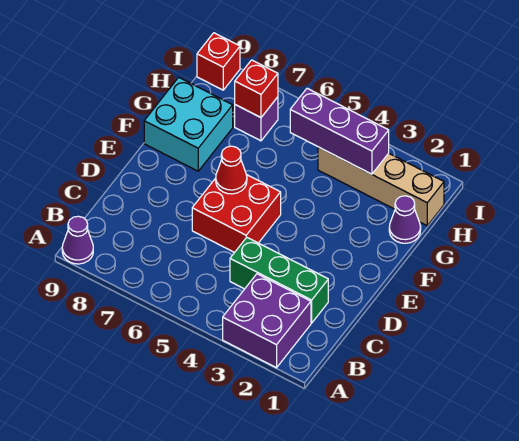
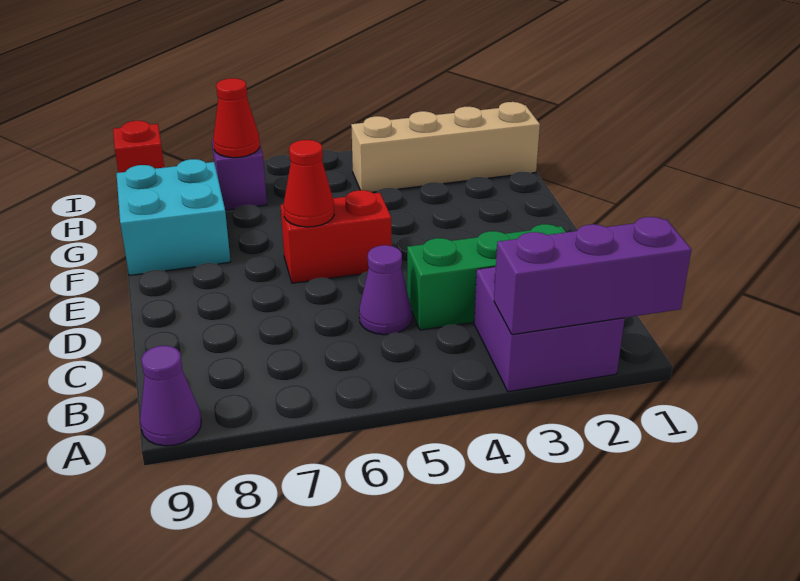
red brick D5:E6 level 1 -> red brick E5:E6 level 1
purple cone G1 level 1 -> purple cone C5 level 1
purple brick H3:H5 level 2 -> purple brick A1:A3 level 2
red brick H7 level 2 -> red cone H7 level 2

